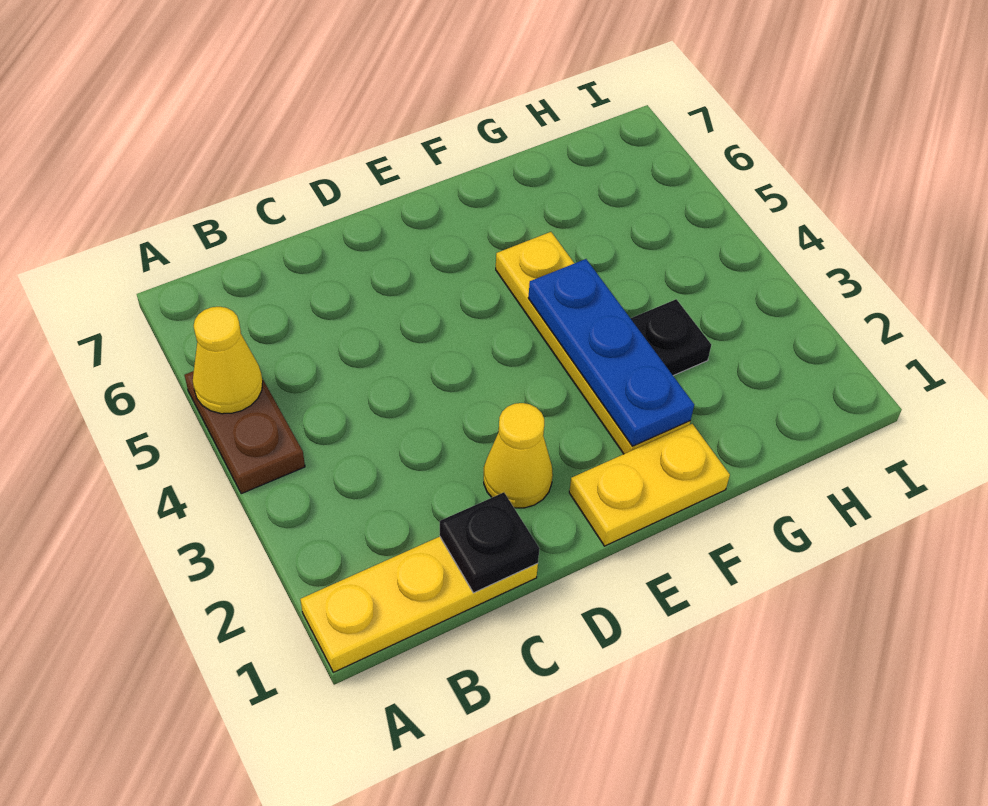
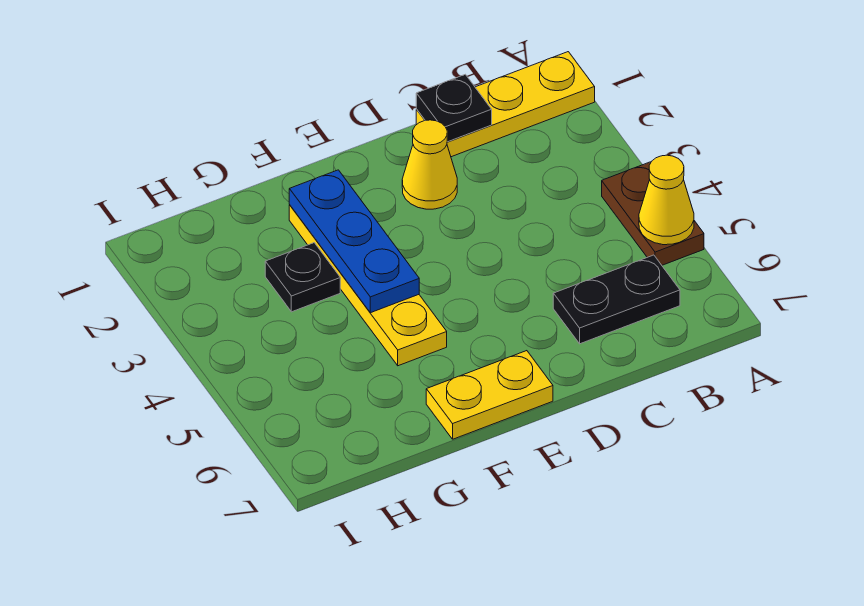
none -> black plate B6:C6 level 1
yellow plate E1:F1 level 1 -> yellow plate E7:F7 level 1

